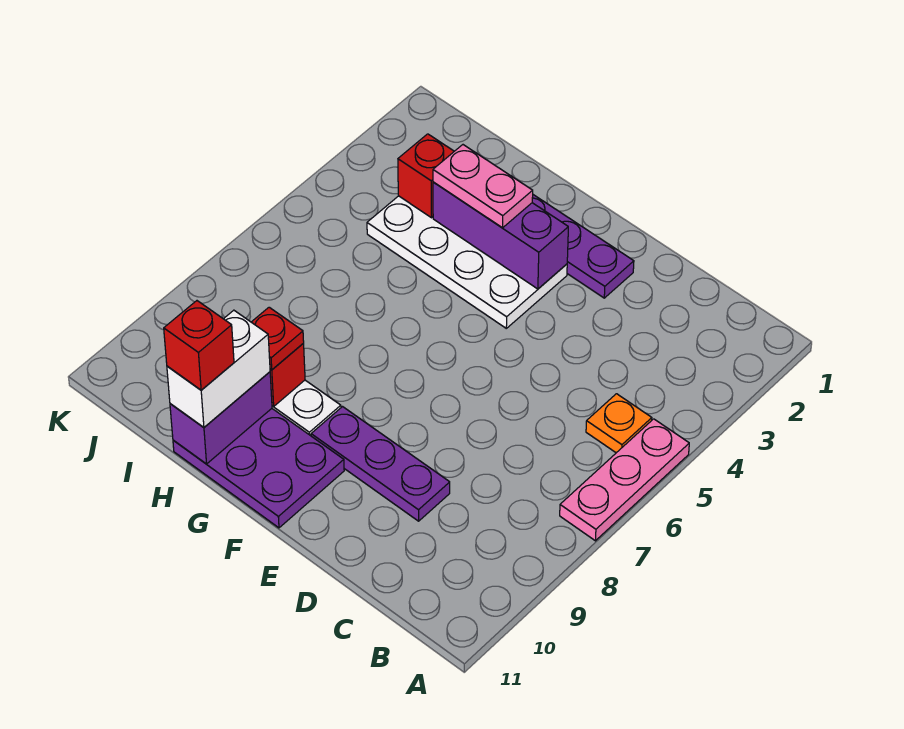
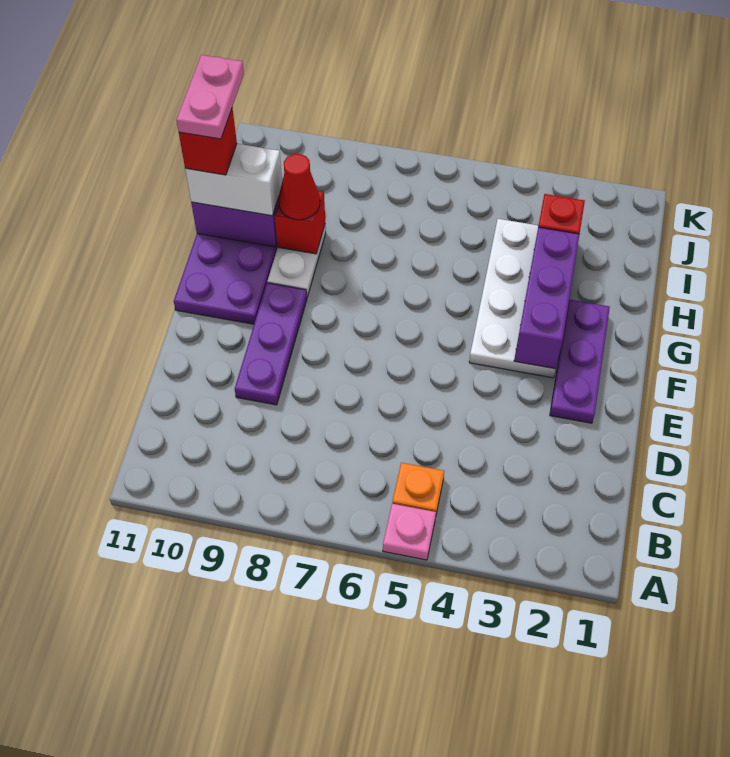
pink plate A5:A7 level 1 -> pink plate A5 level 1
pink plate G3:H3 level 3 -> pink plate H11:I11 level 5
red plate H9 level 3 -> red cone H9 level 3

